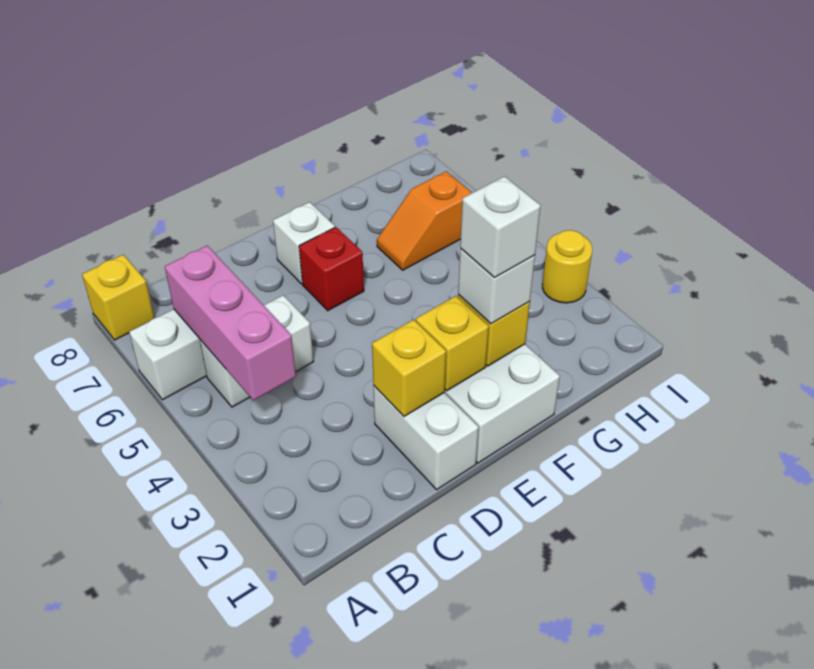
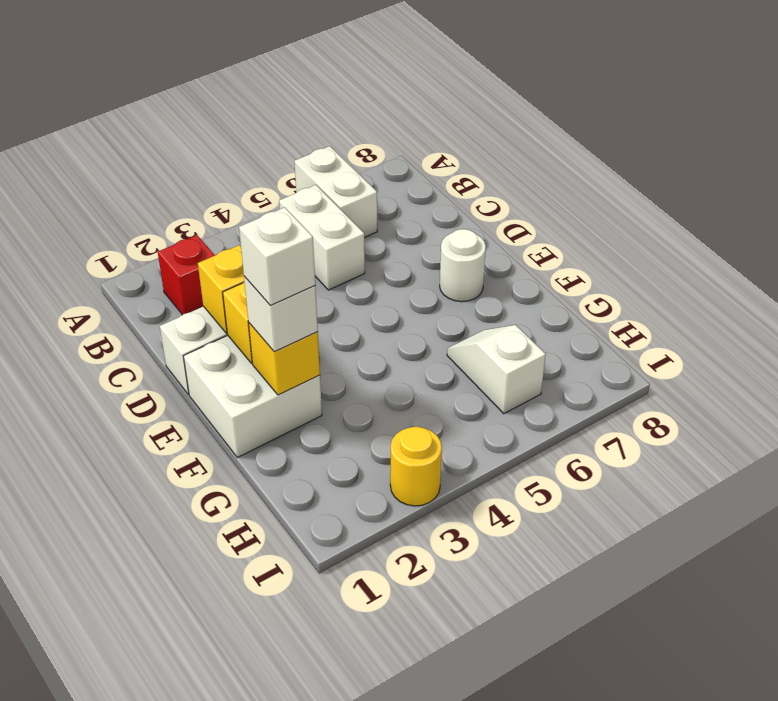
yellow brick A8 level 1 -> none
pink brick B4:B6 level 2 -> none
red brick E6 level 1 -> red brick B2 level 1
white brick E7 level 1 -> white round brick E7 level 1
orange slope G6:H6 level 1 top H -> white slope G6:H6 level 1 top H

